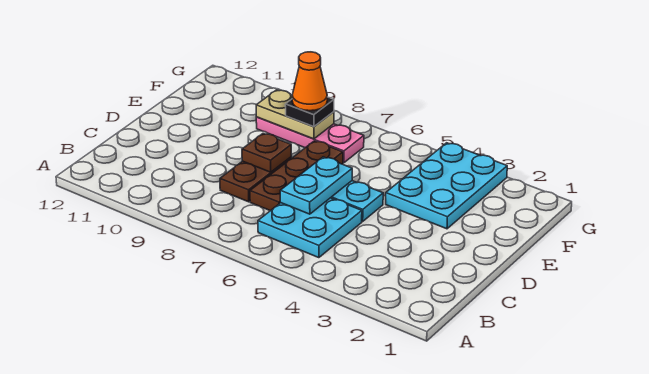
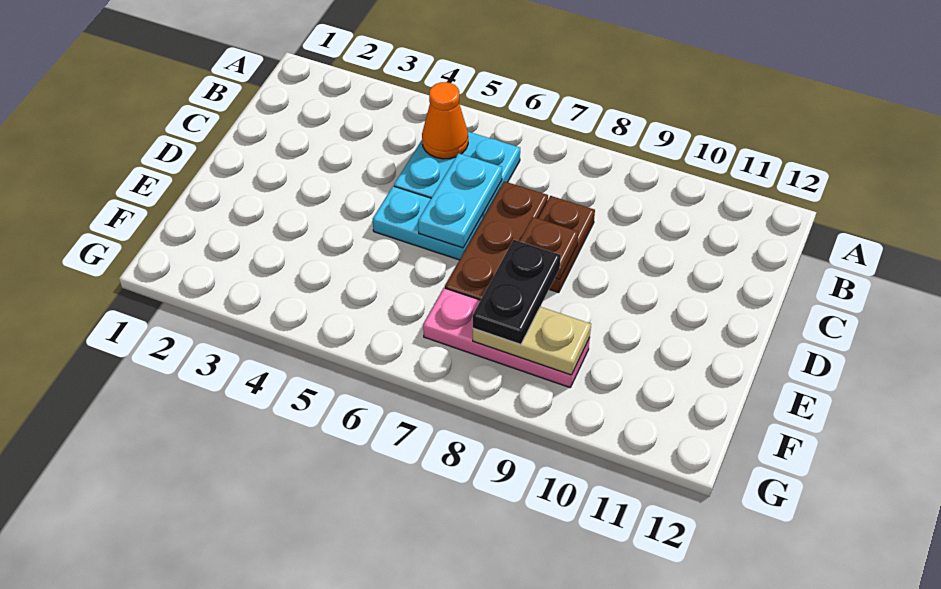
cyan plate E3:G4 level 1 -> none
black plate F8 level 3 -> black plate E8:F8 level 3
orange cone F8 level 4 -> orange cone B5 level 2

